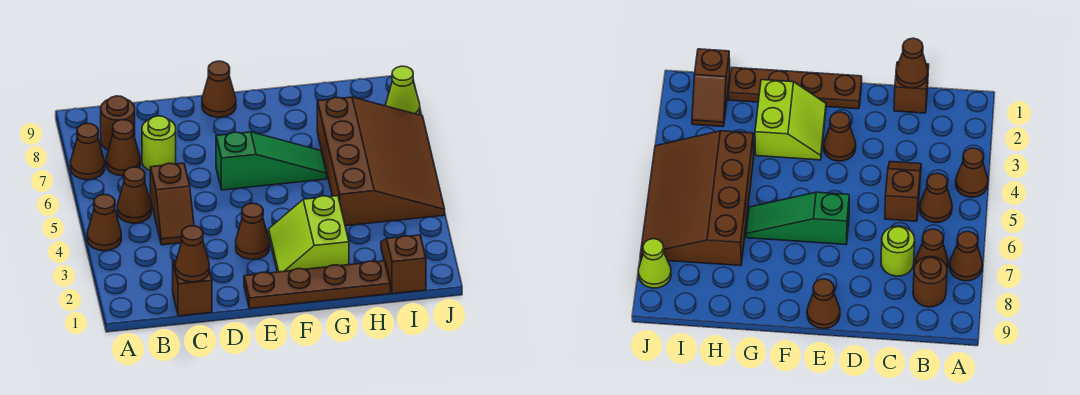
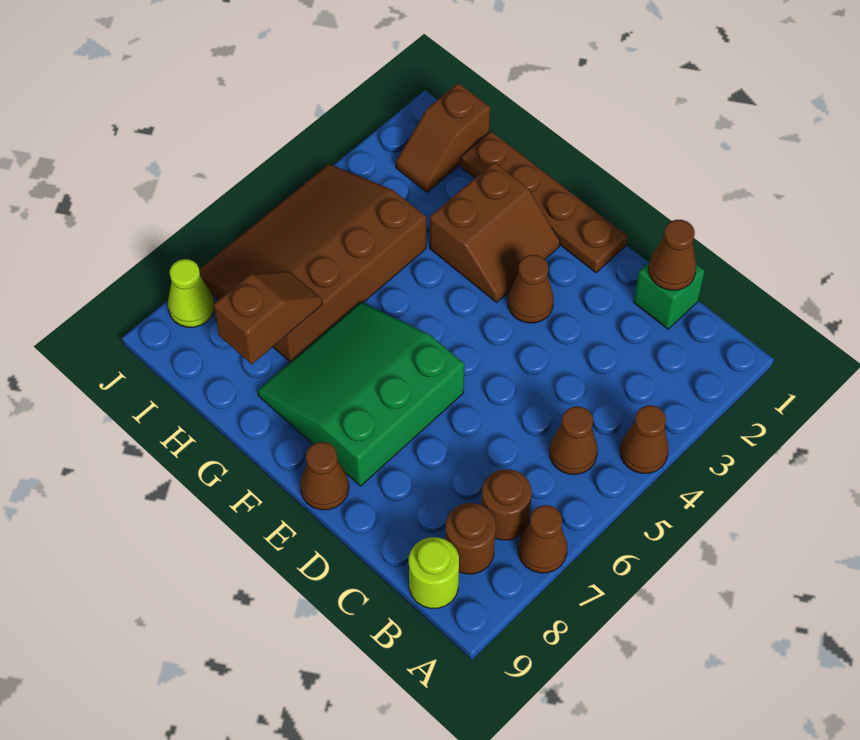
brown cone B7 level 1 -> brown round brick B7 level 1
brown brick C1 level 1 -> green brick C1 level 1
brown slope C4:C5 level 1 top 5 -> brown slope H7:H8 level 2 top 8
lime round brick C7 level 1 -> lime round brick B9 level 1
green slope E6:G6 level 1 top E -> green slope E6:G8 level 1 top E
lime slope F2:G3 level 1 top G -> brown slope F2:G3 level 1 top G

